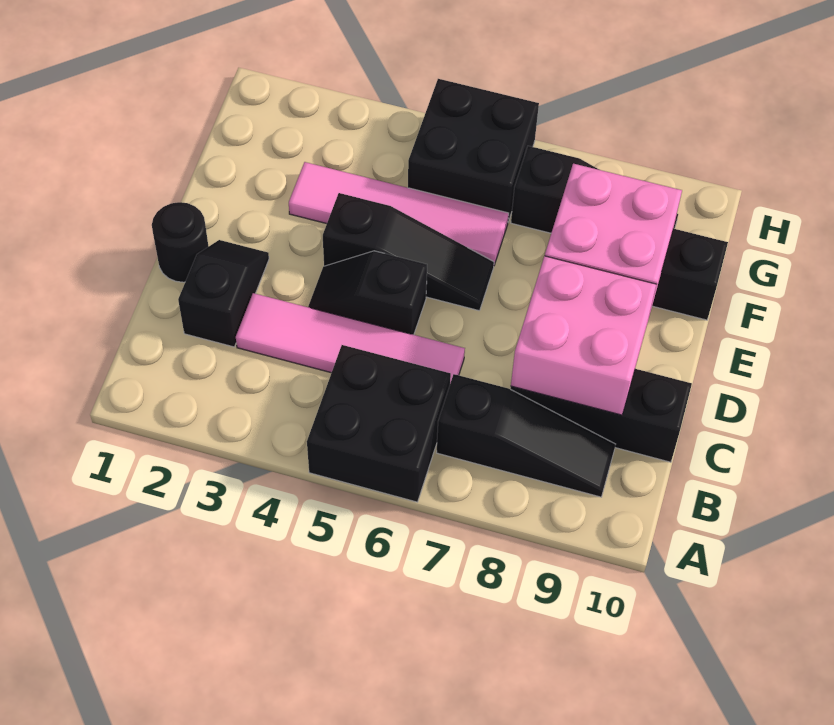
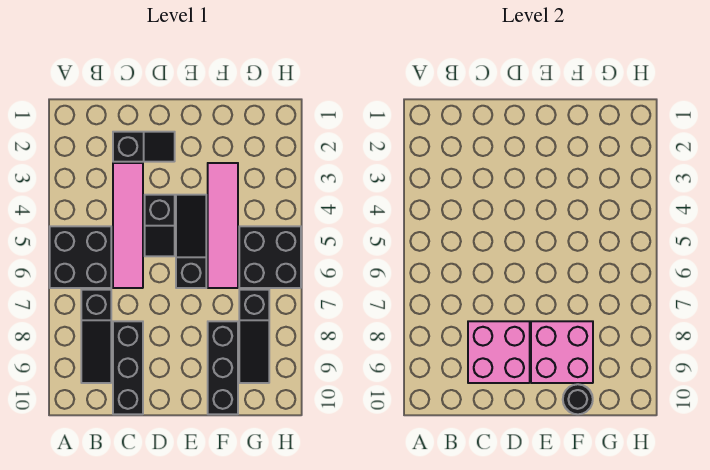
black round brick D1 level 1 -> black round brick F10 level 2
black slope D4:D5 level 1 top 5 -> black slope D4:D5 level 1 top 4
black slope E4:E6 level 1 top 4 -> black slope E4:E6 level 1 top 6

